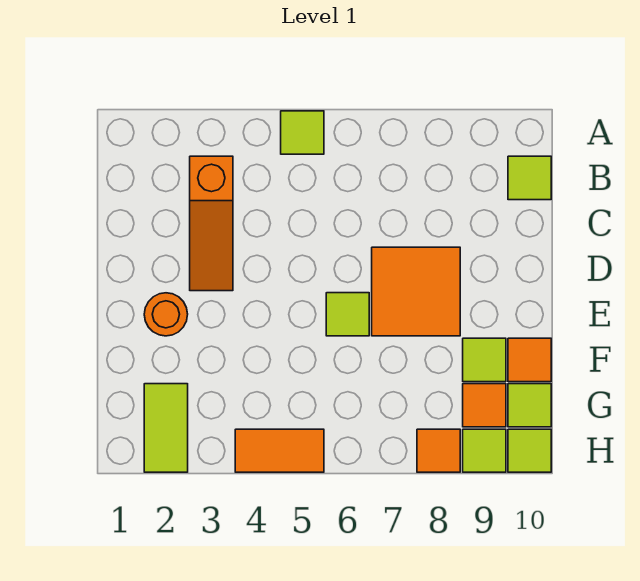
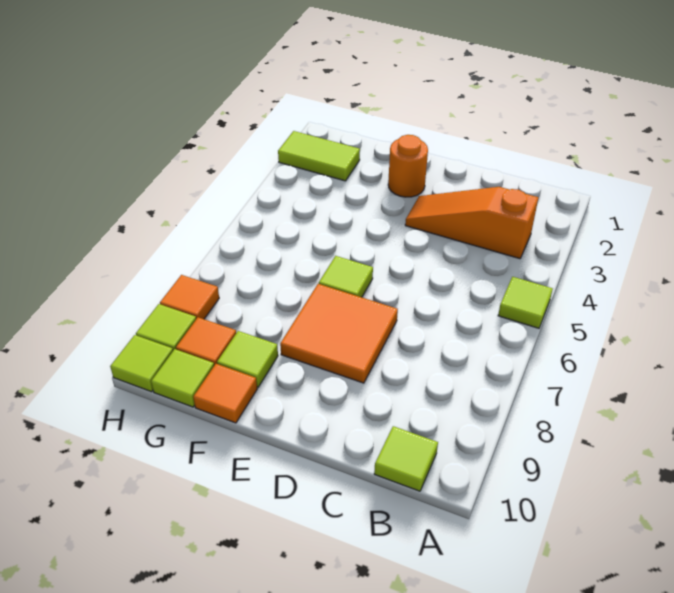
orange tile H4:H5 level 1 -> none

